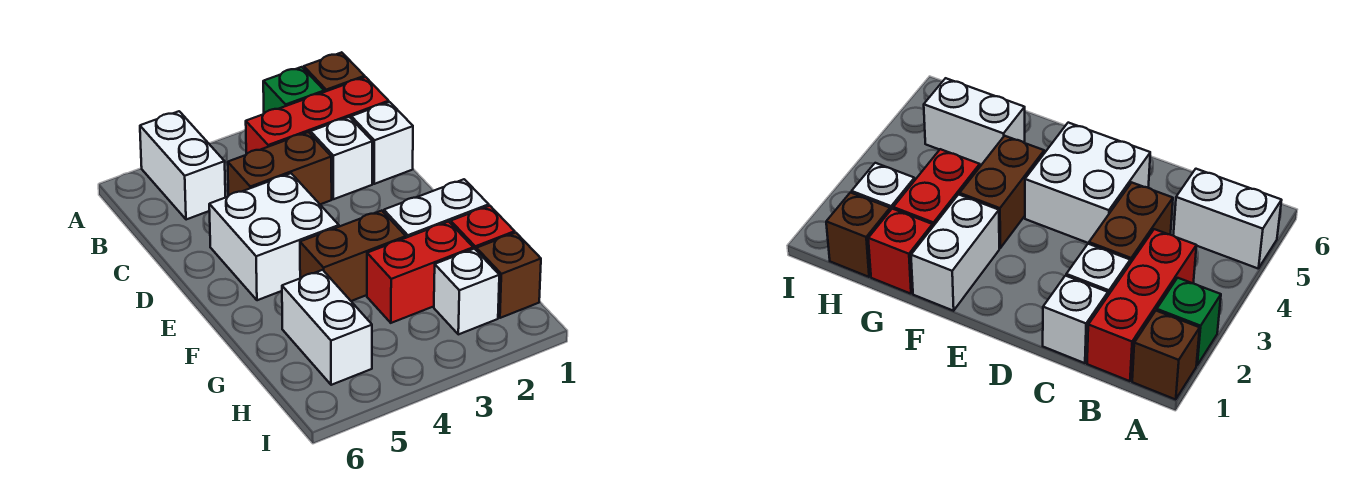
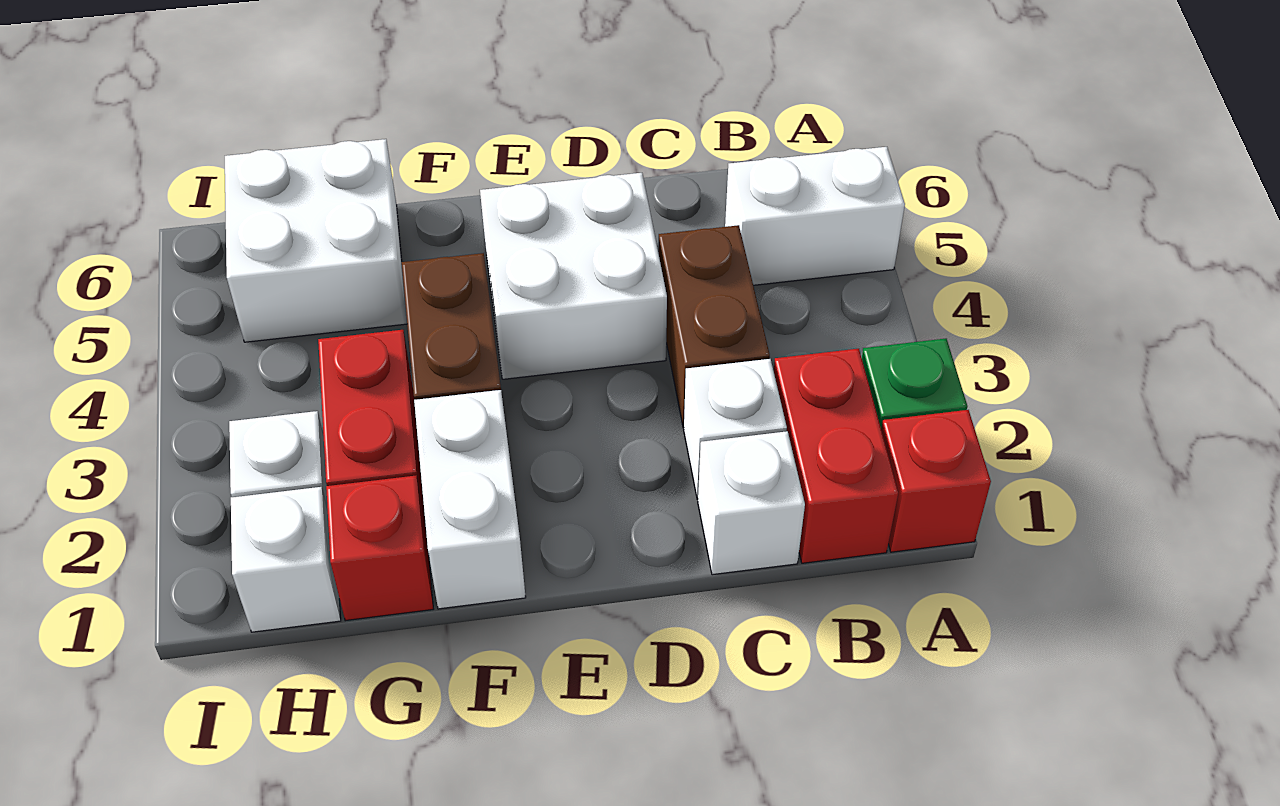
brown brick A1 level 1 -> red brick A1 level 1
red brick B1:B3 level 1 -> red brick B1:B2 level 1
white brick G5:H5 level 1 -> white brick G5:H6 level 1
brown brick H1 level 1 -> white brick H1 level 1

